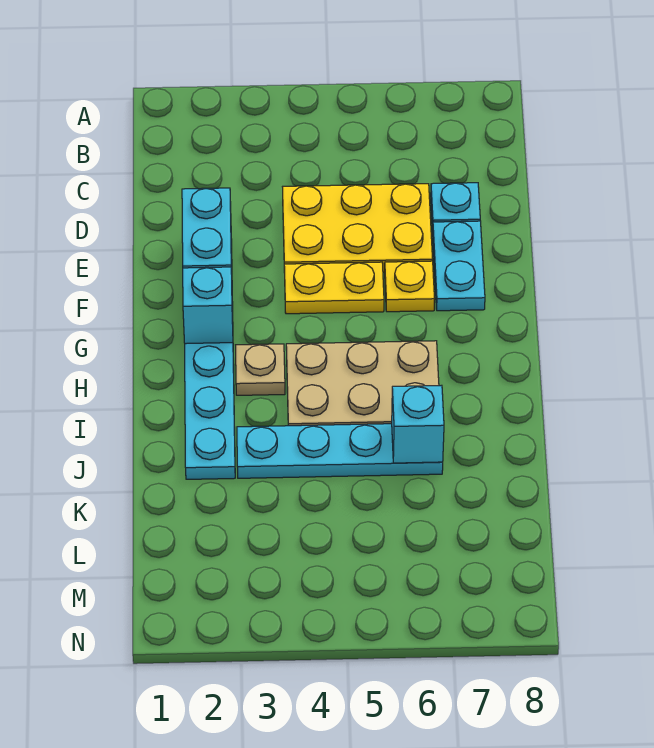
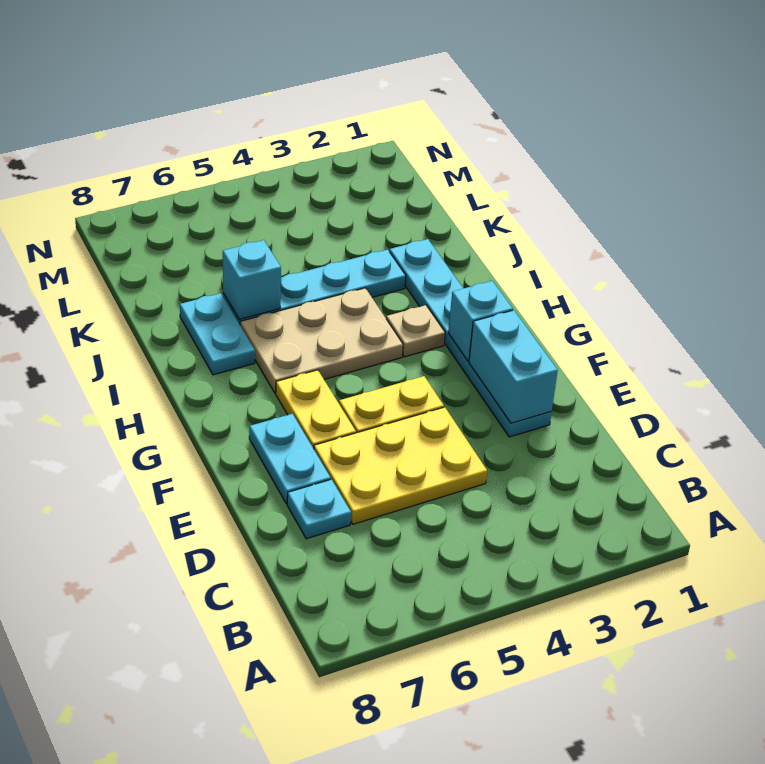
yellow plate F6 level 1 -> yellow plate F6:G6 level 1
none -> cyan plate I7:J7 level 1

